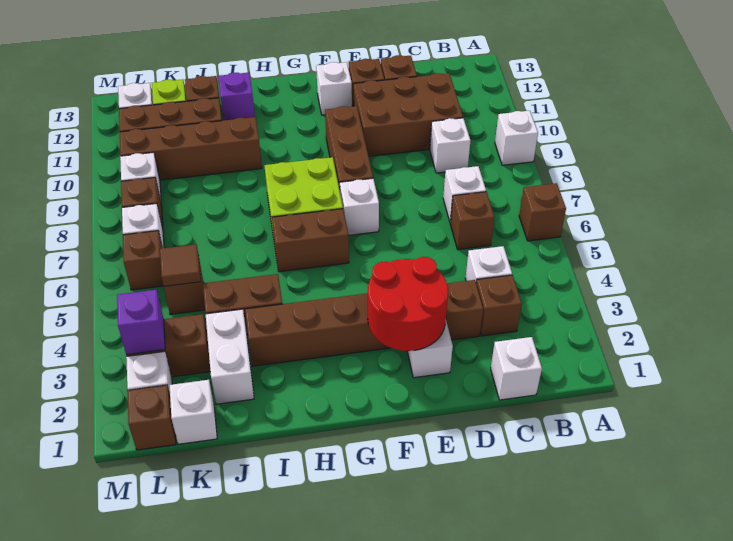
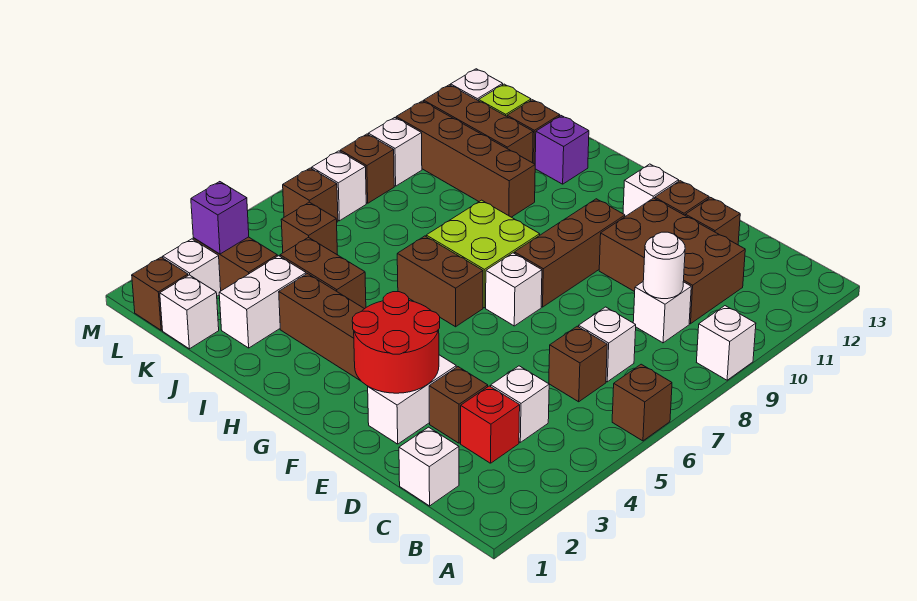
brown brick C3 level 1 -> red brick C3 level 1
none -> white round brick C9 level 2
brown tile K5 level 2 -> none

